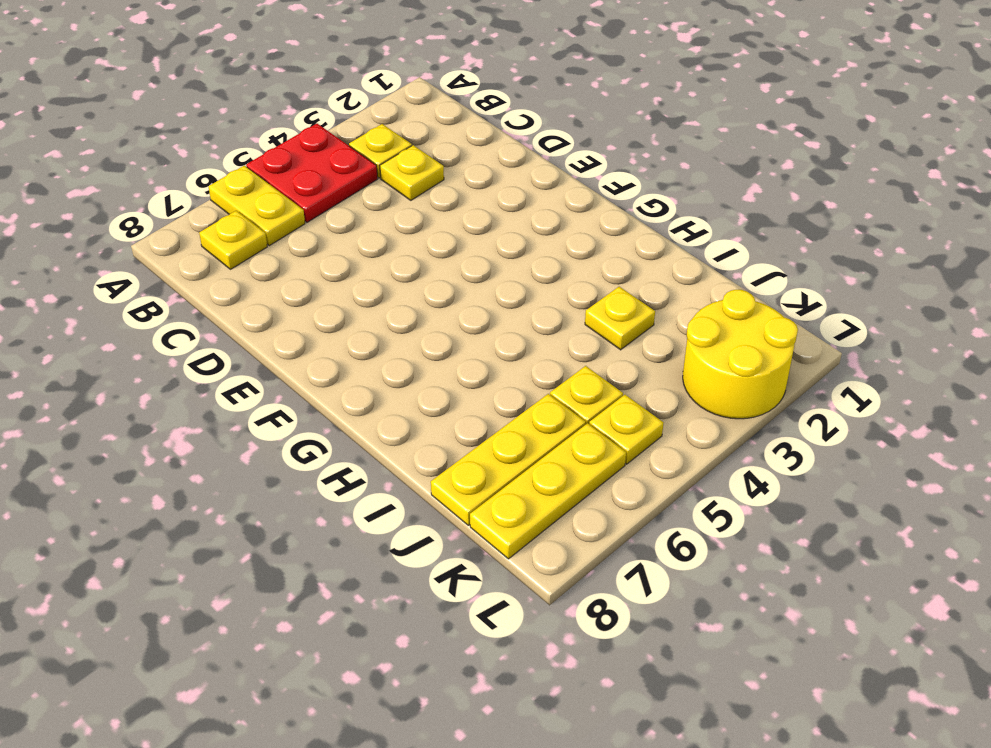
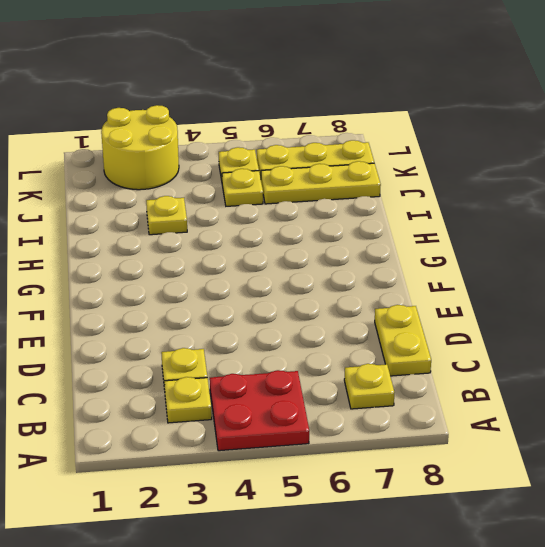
yellow plate A6:B6 level 1 -> yellow plate C8:D8 level 1

